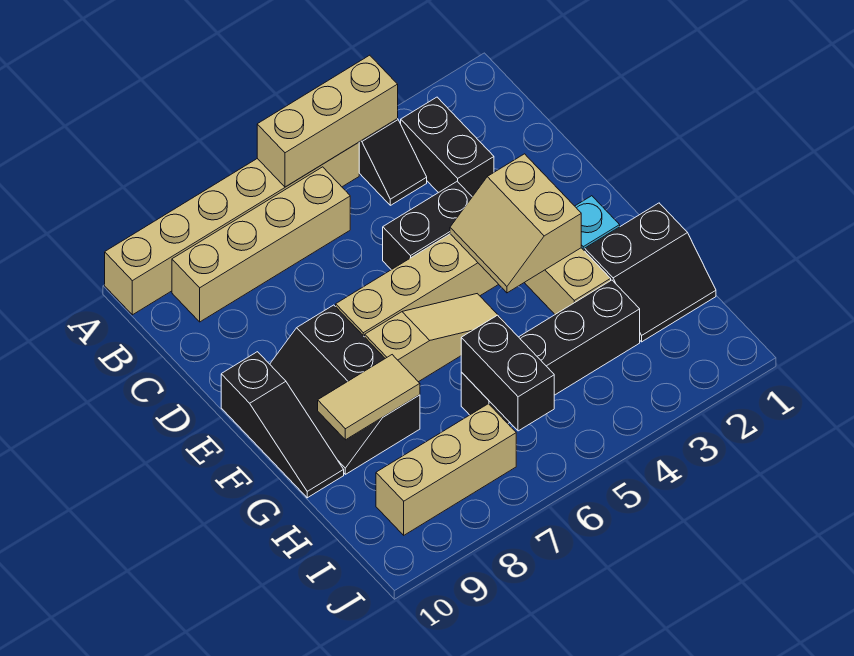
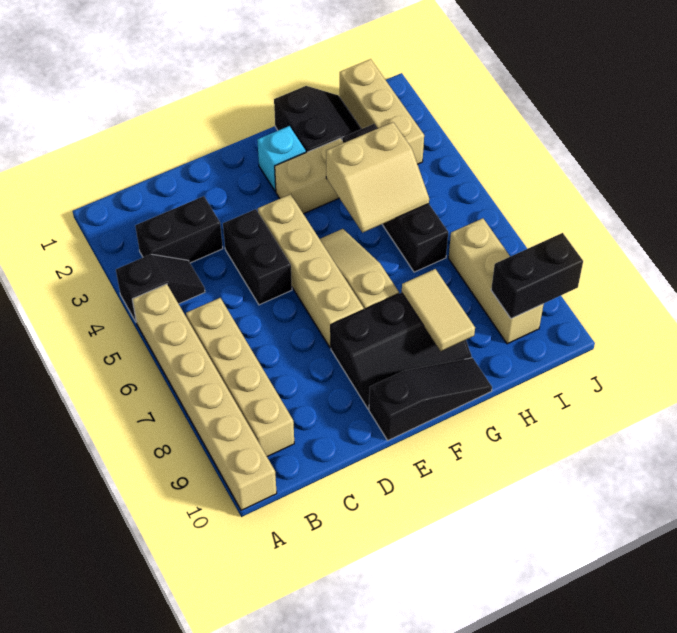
tan brick A4:A6 level 2 -> tan brick I1:I3 level 1
tan slope E3:F4 level 2 top 3 -> tan slope G4:H5 level 2 top 4
black brick H6:I6 level 2 -> black brick I9:J9 level 2

